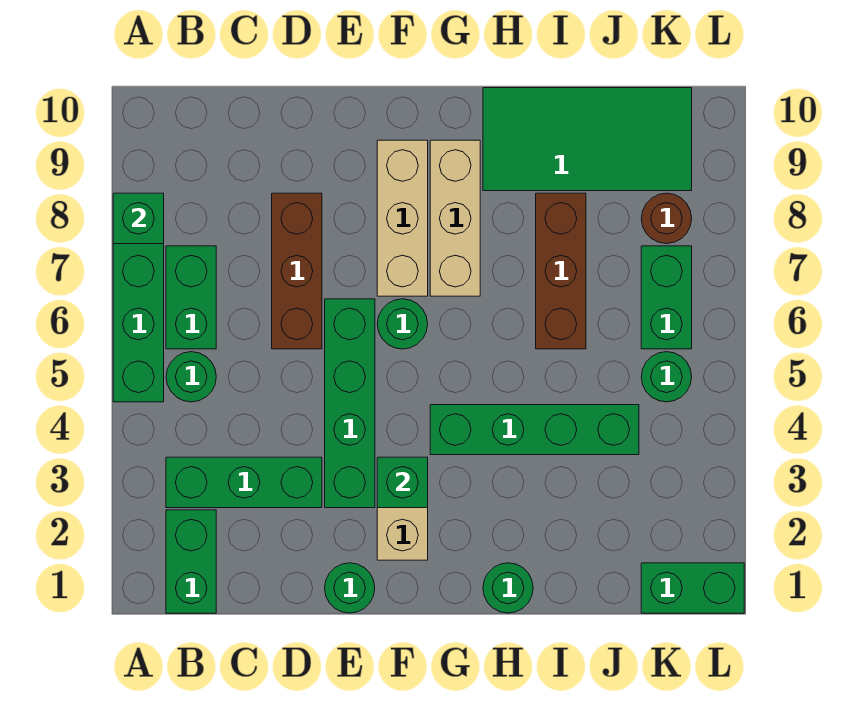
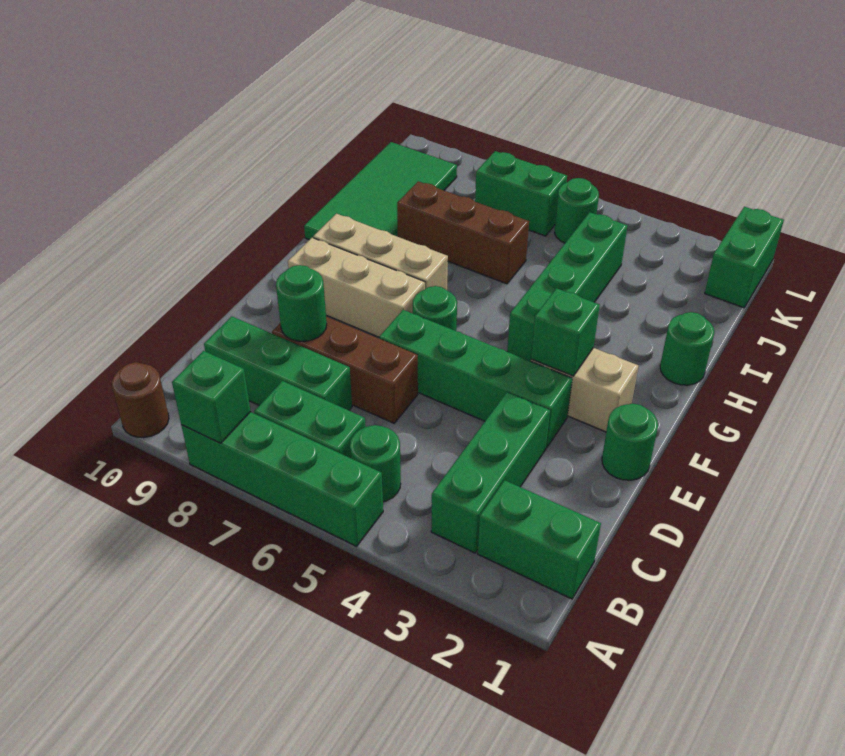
none -> green brick C7:C9 level 1
none -> green round brick D8 level 2
brown round brick K8 level 1 -> brown round brick A10 level 1

